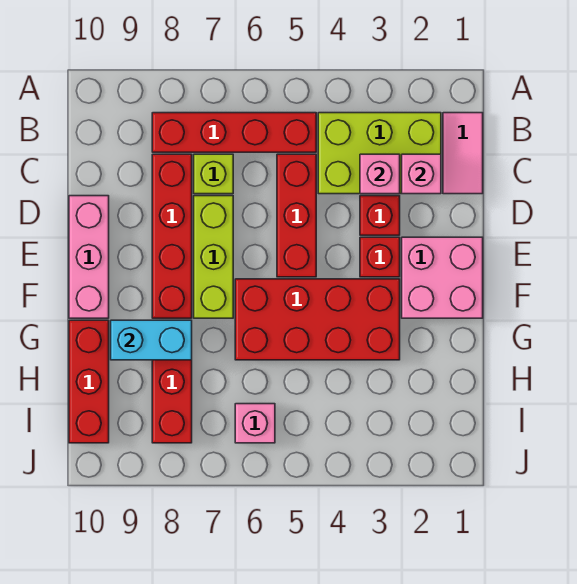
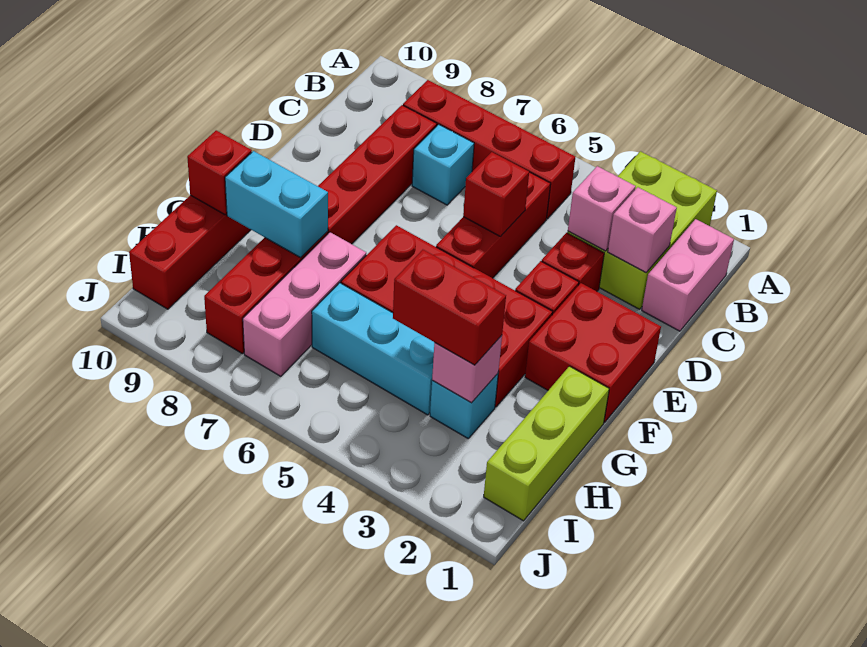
pink tile B1:C1 level 1 -> pink brick B1:C1 level 1
lime brick B2:C4 level 1 -> lime brick A2:C3 level 1
lime brick C7 level 1 -> cyan brick C7 level 1
none -> red brick D5 level 2
lime brick D7:F7 level 1 -> lime brick G1:I1 level 1
pink brick D10:F10 level 1 -> pink brick G7:I7 level 1
pink brick E1:F2 level 1 -> red brick E1:F2 level 1
none -> red brick G10 level 2
none -> cyan brick H3 level 1
none -> red brick H3:H4 level 3
none -> cyan brick H4:H6 level 1
pink brick I6 level 1 -> pink brick H3 level 2

